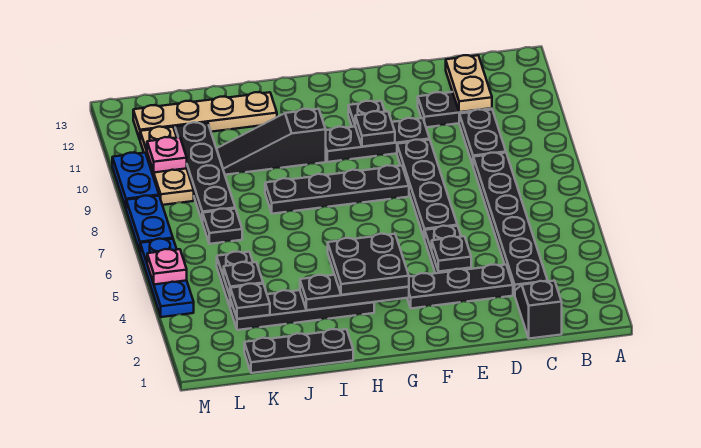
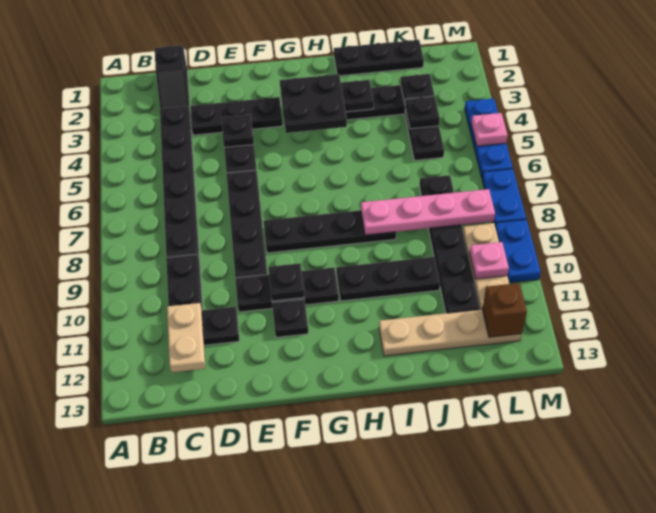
black slope H10:J10 level 1 top H -> black plate H10:J10 level 1
none -> pink plate I8:L8 level 2
none -> brown brick L12 level 2

